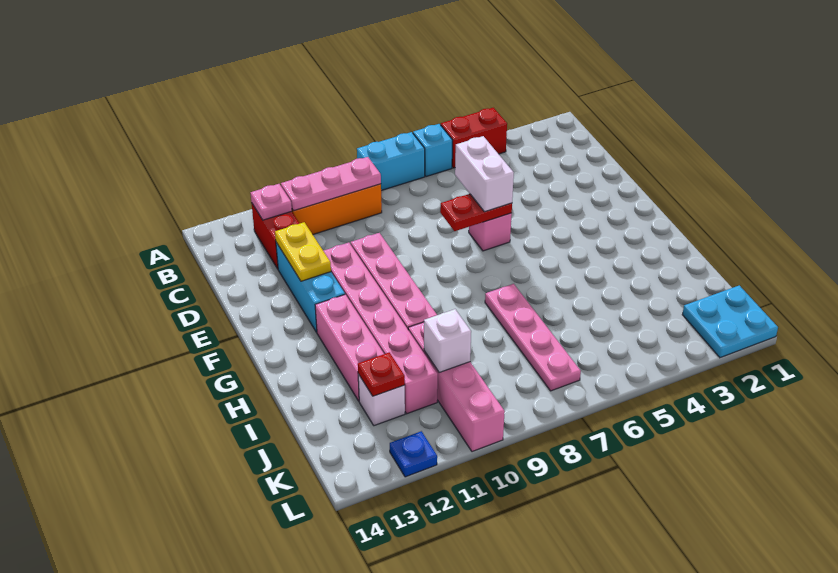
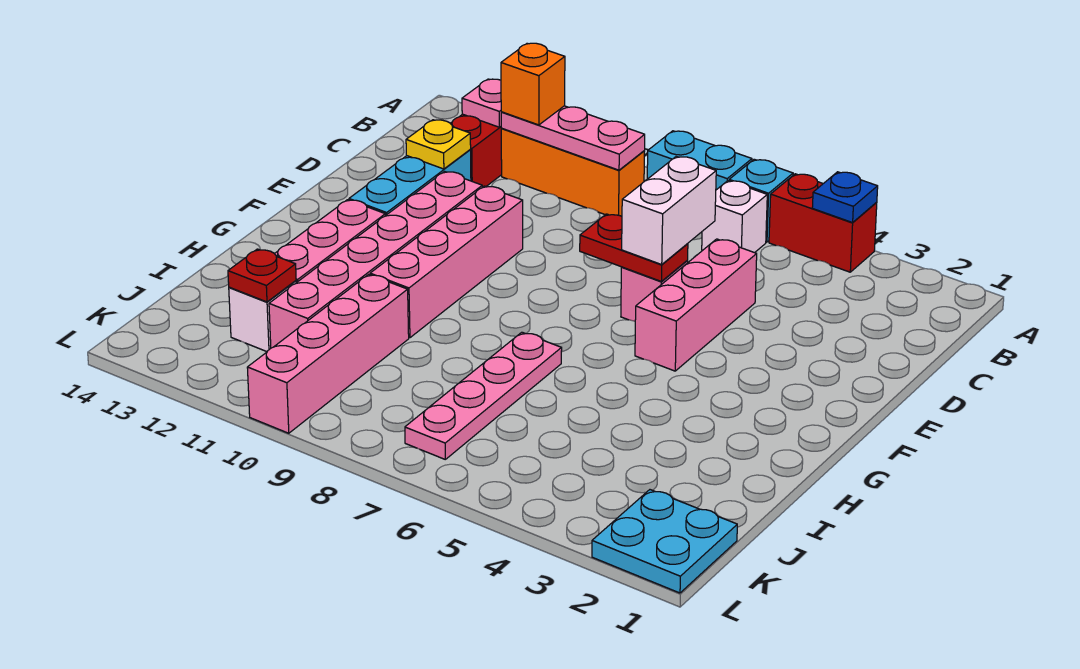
none -> orange brick B11 level 3
none -> pink brick D5:F5 level 1
yellow plate D12:E12 level 2 -> yellow plate D12 level 2
white brick J10 level 2 -> white brick B6 level 1
blue plate L12 level 1 -> blue plate A4 level 2

